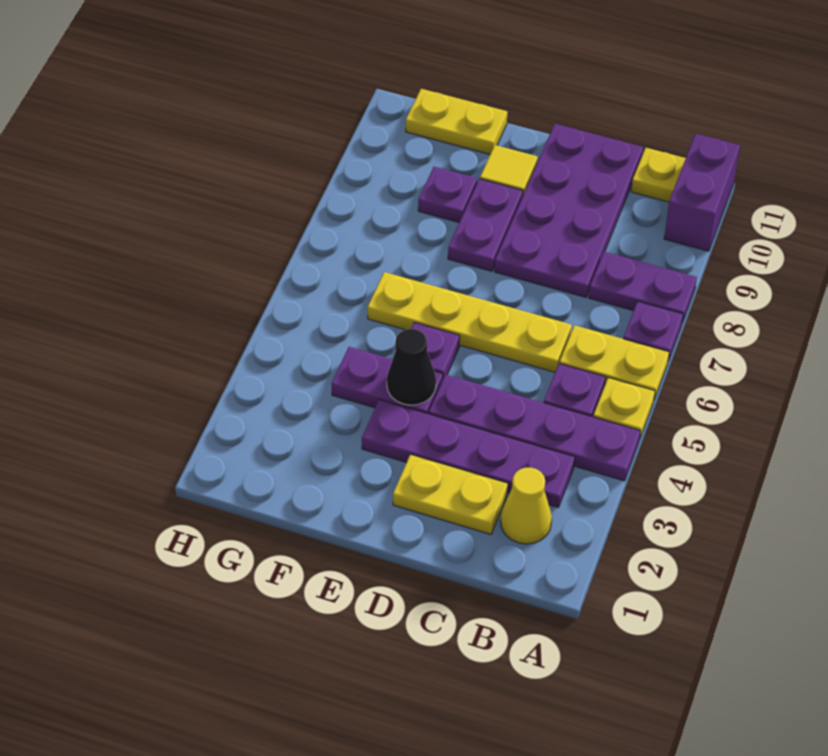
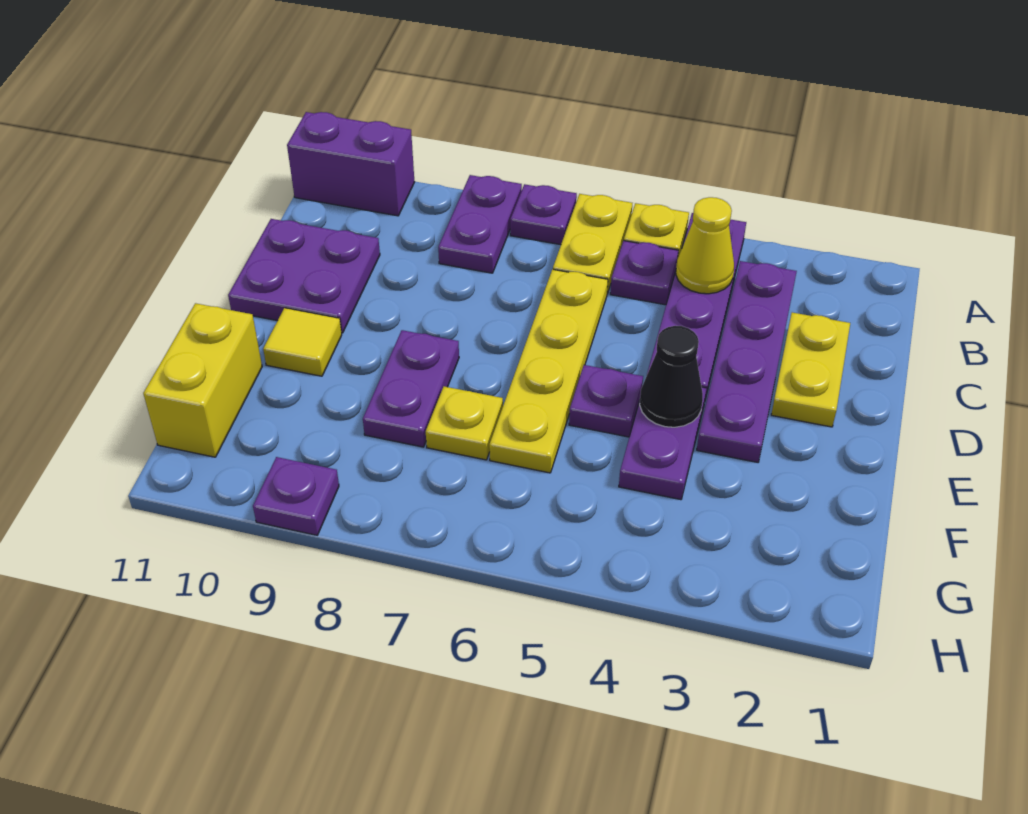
yellow cone B2 level 1 -> yellow cone B4 level 2
yellow plate B11 level 1 -> yellow plate F7 level 1
purple plate C8:D11 level 1 -> purple plate C10:D11 level 1
purple plate E8:E9 level 1 -> purple plate E8:F8 level 1
purple plate F9 level 1 -> purple plate H9 level 1
yellow plate F11:G11 level 1 -> yellow brick F11:G11 level 1

